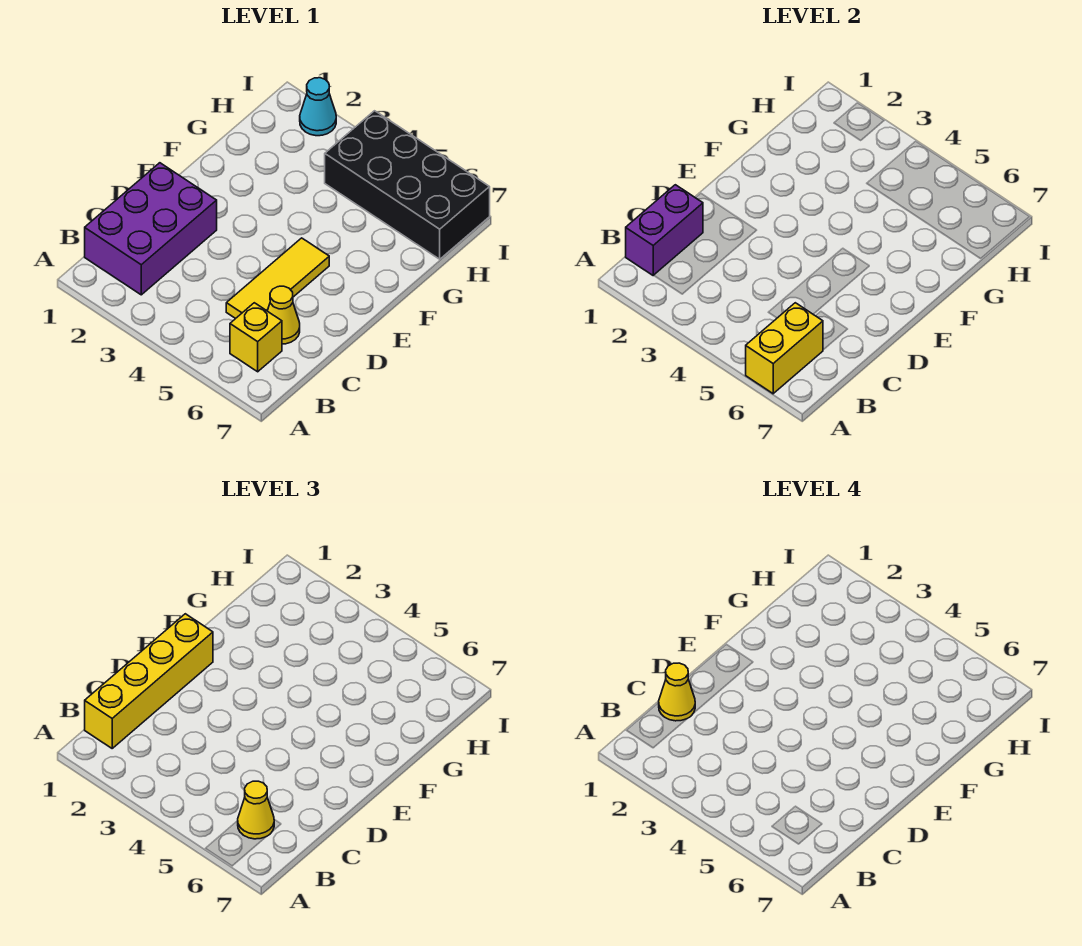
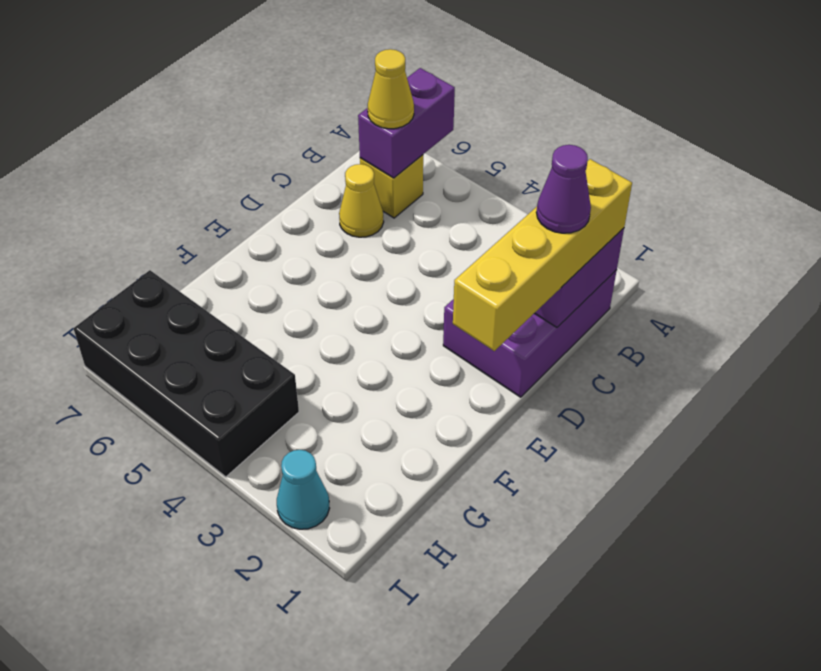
yellow brick A6:B6 level 2 -> purple brick A6:B6 level 2
yellow cone C1 level 4 -> purple cone C1 level 4
yellow tile C5:E5 level 1 -> none

